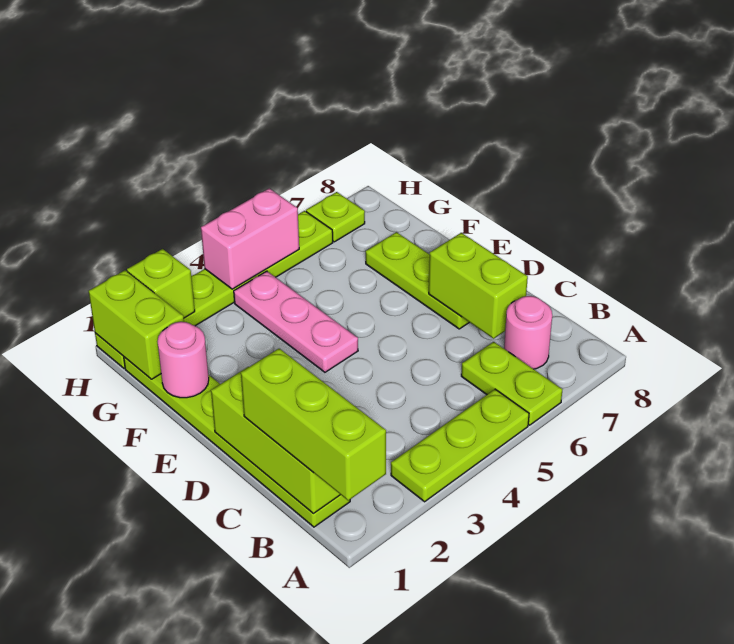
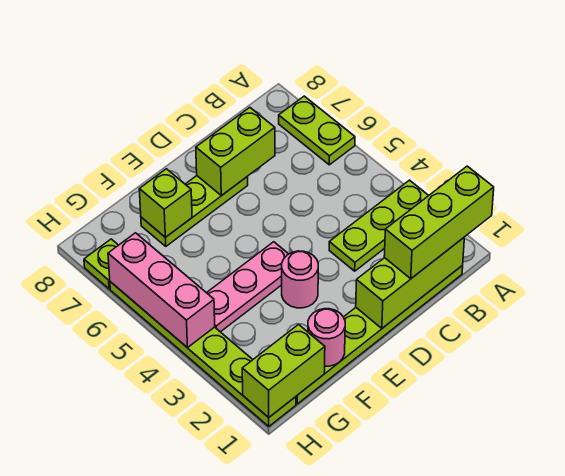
lime plate A3:A5 level 1 -> lime plate A3:C3 level 1
lime plate A6:B6 level 1 -> lime plate A6:A7 level 1
pink round brick B7 level 1 -> pink round brick E3 level 1
lime brick H2 level 2 -> lime brick F7 level 2
pink brick H4:H5 level 2 -> pink brick H4:H6 level 2

